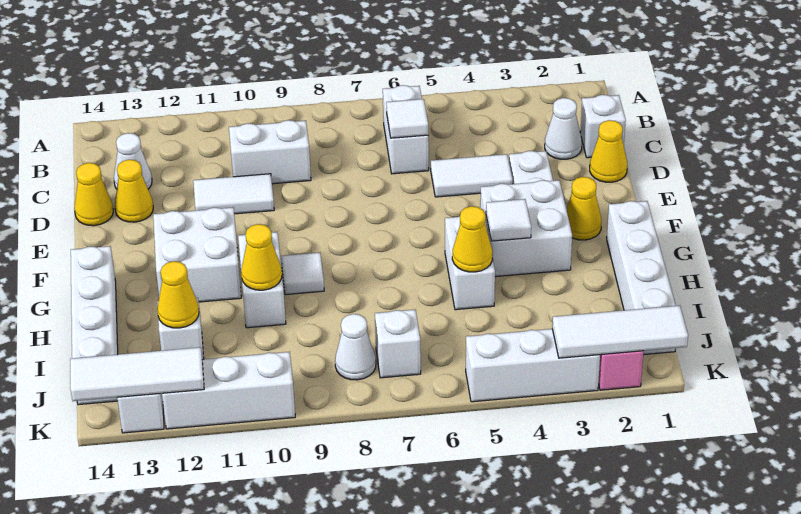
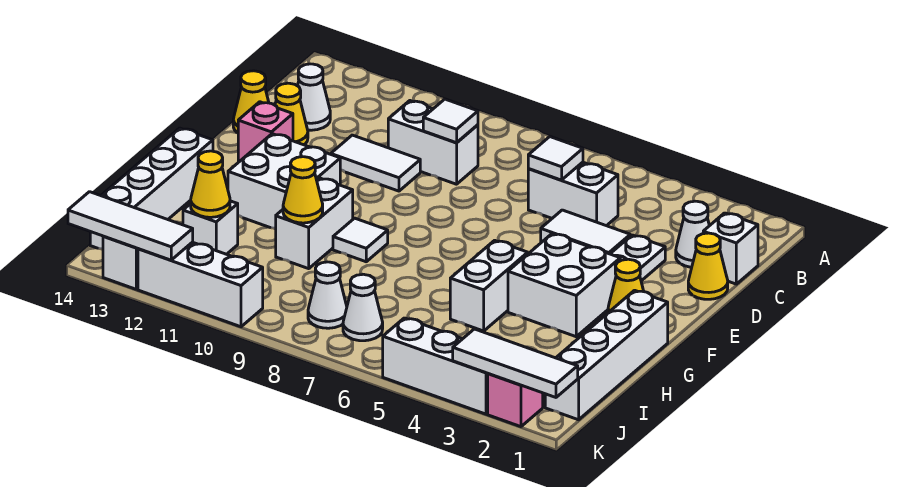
white brick B6:C6 level 1 -> white brick C5:C6 level 1
none -> pink brick E13 level 1
white tile G4 level 2 -> white tile C9 level 2
yellow cone H5 level 2 -> none
white brick J7 level 1 -> white cone J7 level 1

